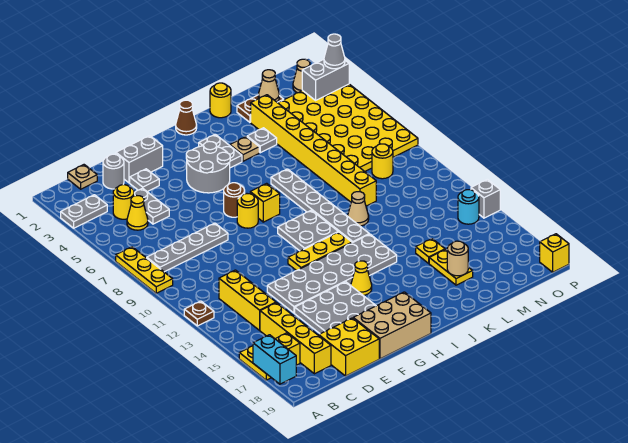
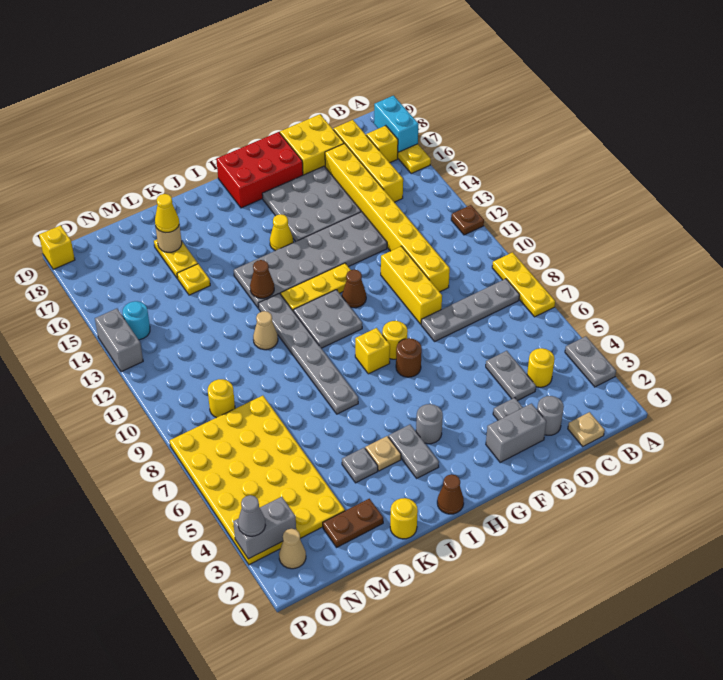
grey plate A3:B3 level 1 -> grey plate A3:A4 level 1
yellow cone C5 level 1 -> yellow cone L17 level 3
yellow brick C12:C14 level 1 -> yellow brick E9:E11 level 1
tan brick F18:H19 level 1 -> red brick F18:H19 level 1
grey round brick G4:H5 level 1 -> grey round brick H4 level 1
none -> brown cone G11 level 1
none -> brown cone J13 level 2
yellow brick L3:L10 level 1 -> yellow brick D10:D17 level 1
tan cone M2 level 2 -> none
grey brick P14 level 1 -> grey brick P13:P14 level 1

